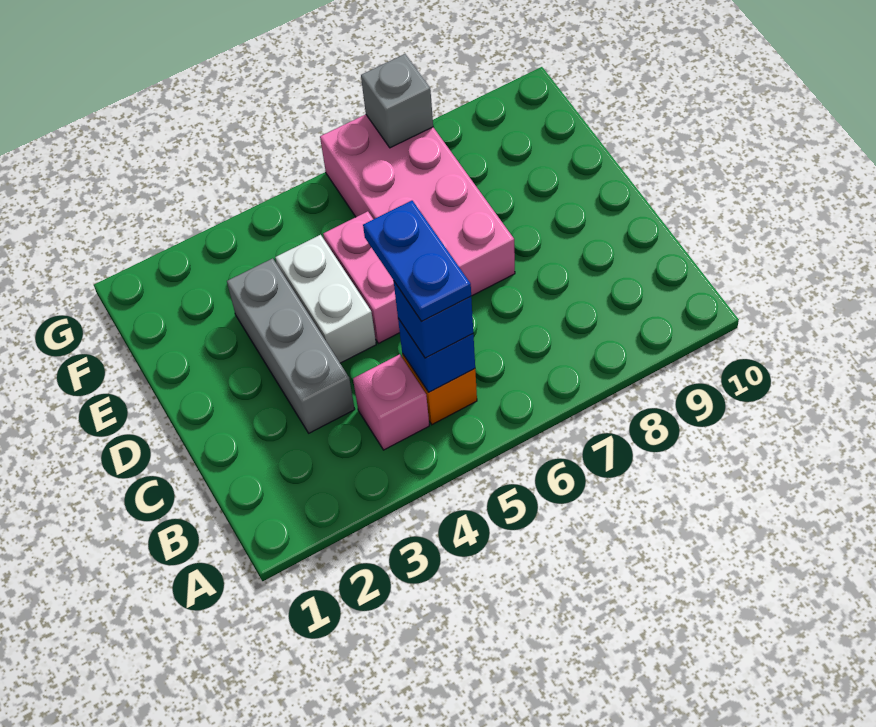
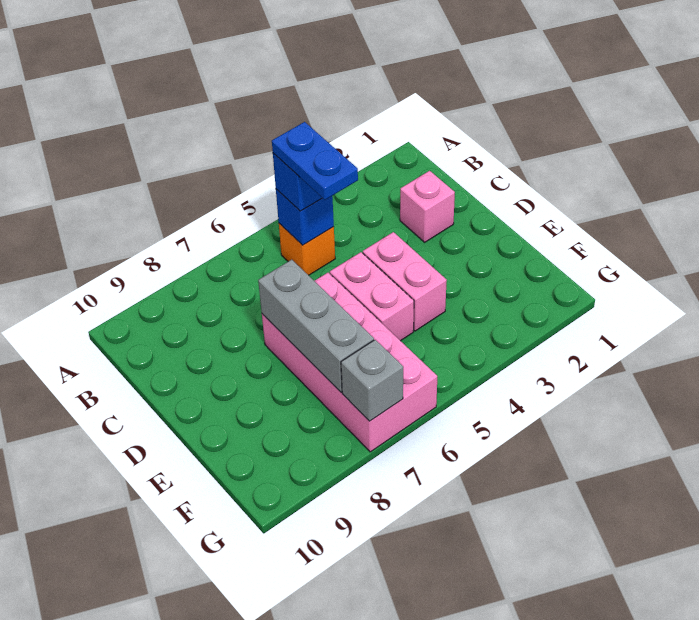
pink brick B4 level 1 -> pink brick C2 level 1
grey brick C3:E3 level 1 -> grey brick D7:F7 level 2
white brick D4:E4 level 1 -> pink brick D4:E4 level 1

